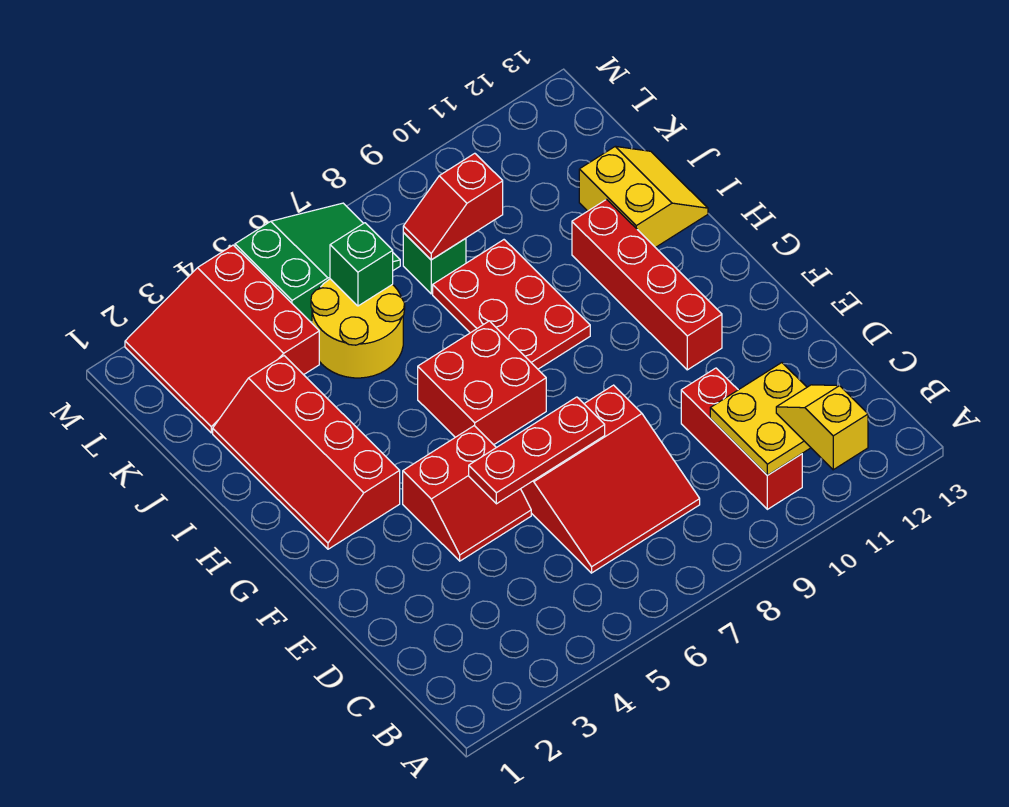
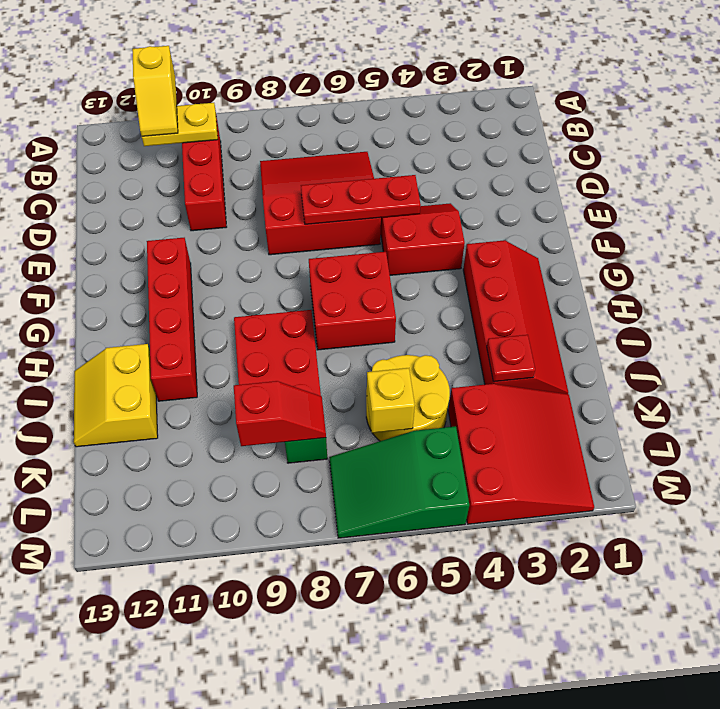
yellow plate B10:C11 level 2 -> yellow plate B10:B11 level 2
none -> red plate J3 level 2
green brick K6 level 2 -> yellow brick K6 level 2

